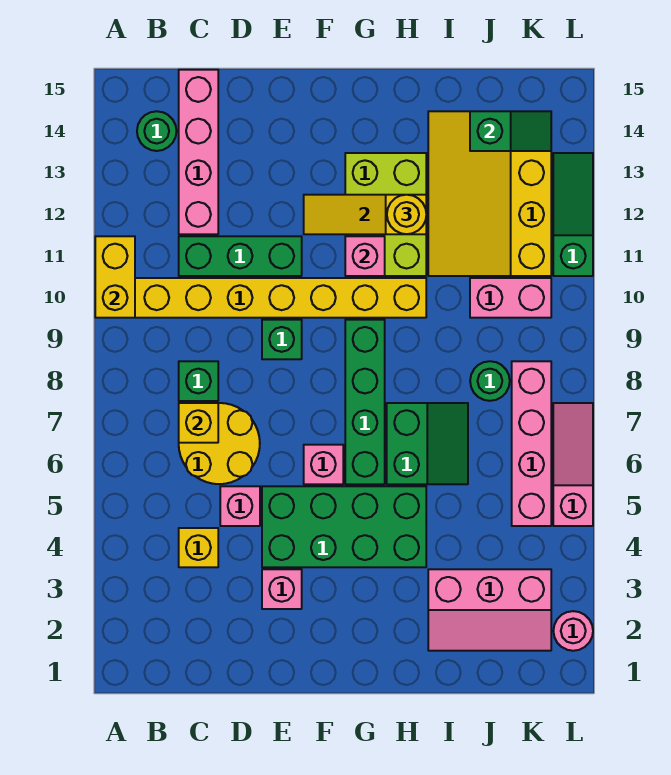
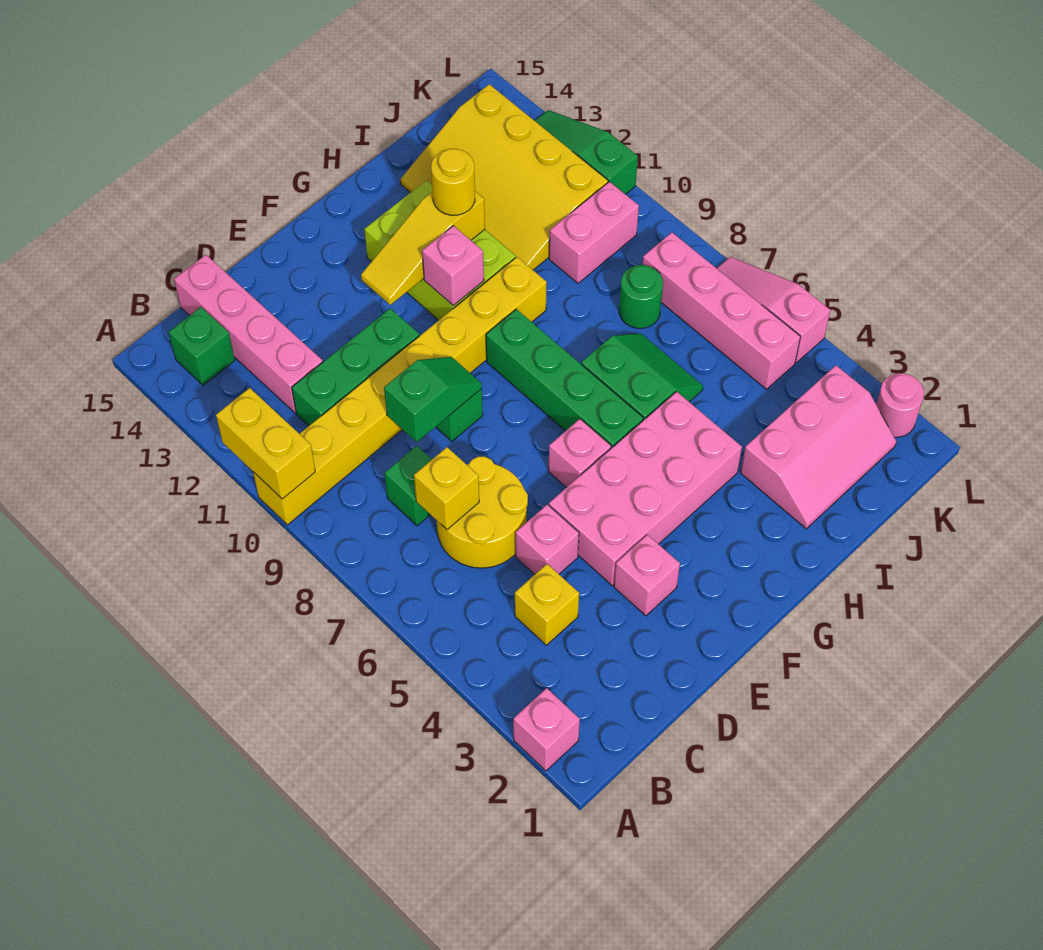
none -> pink brick A2 level 1
green round brick B14 level 1 -> green brick B14 level 1
green brick E4:H5 level 1 -> pink brick E4:H5 level 1
green slope J14:K14 level 2 top J -> green slope D9:E9 level 2 top D

